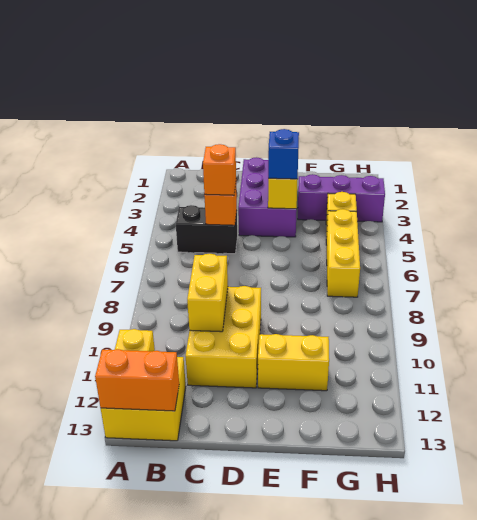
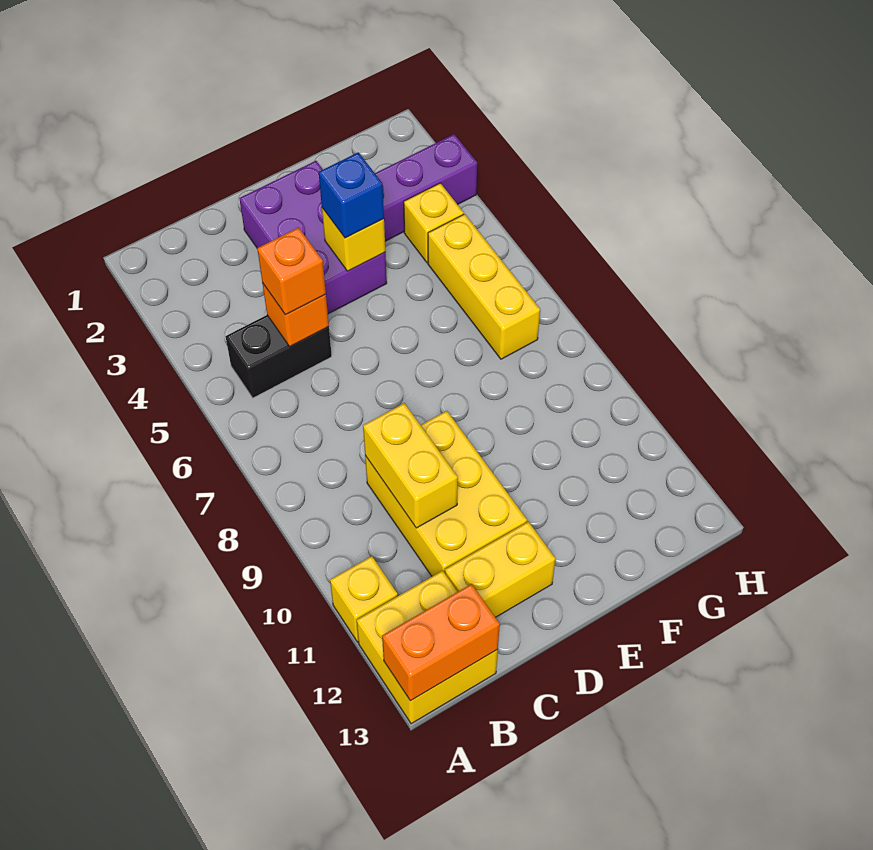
yellow brick E11:F11 level 1 -> yellow brick C12:D12 level 1

